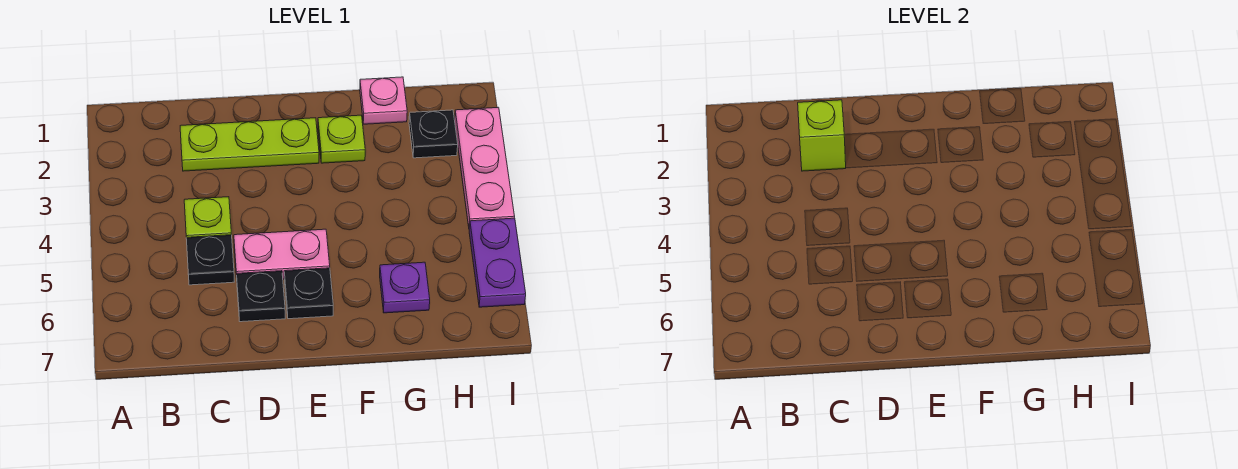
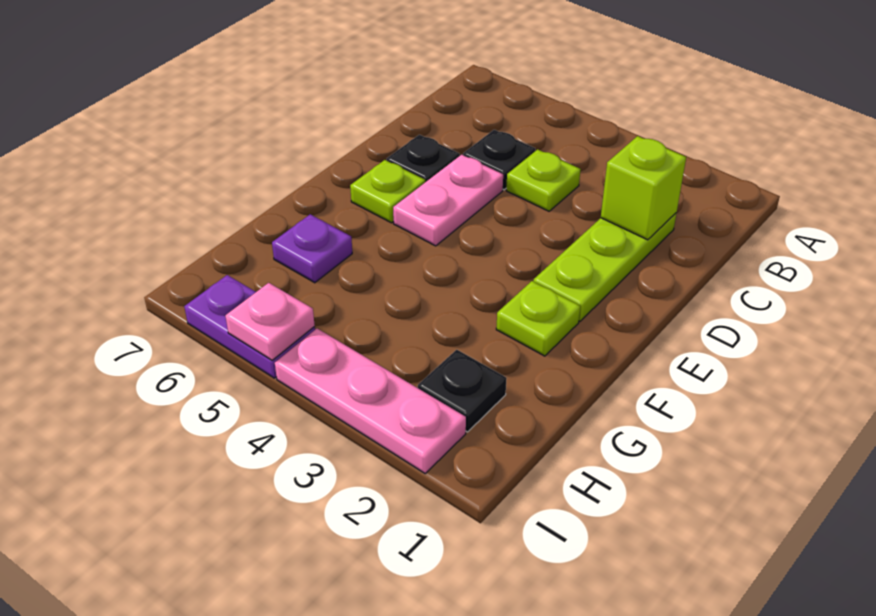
black plate E6 level 1 -> lime plate E6 level 1
pink plate G1 level 1 -> pink plate I5 level 2

